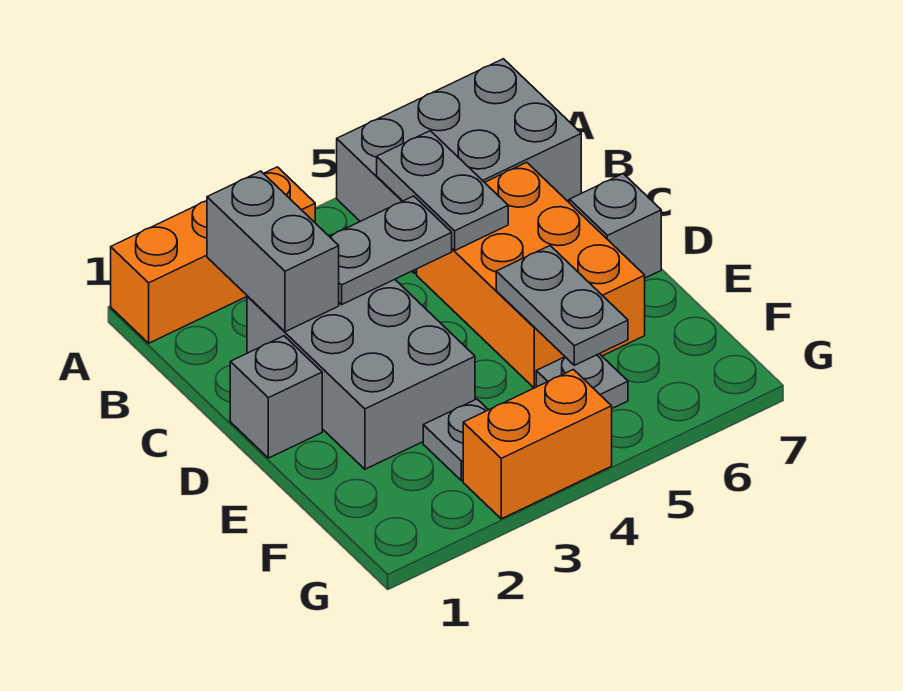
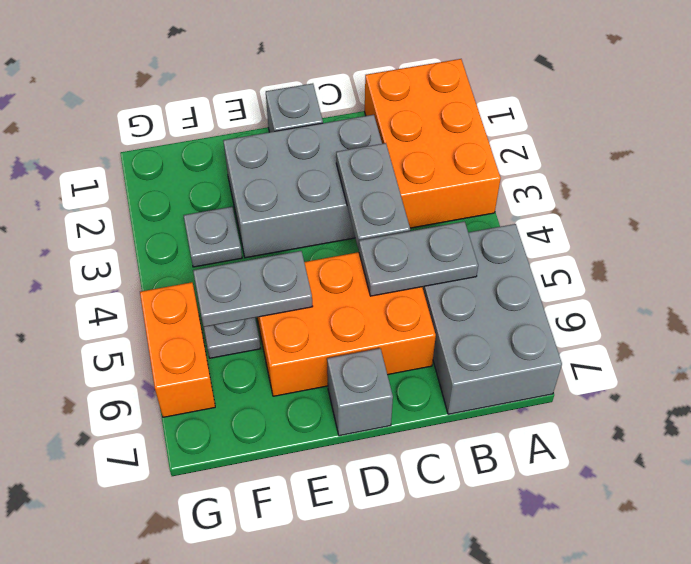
orange brick A1:A3 level 1 -> orange brick A1:B3 level 1
grey brick B2:C2 level 2 -> none
orange brick G3:G4 level 1 -> orange brick G5:G6 level 1

